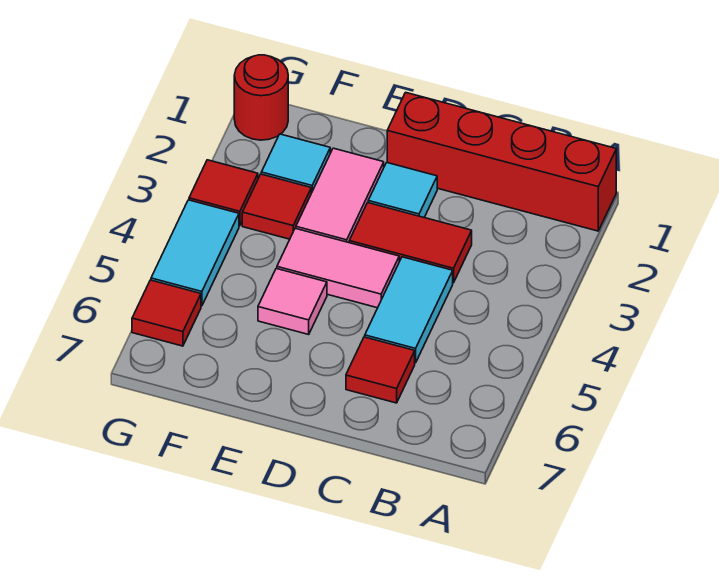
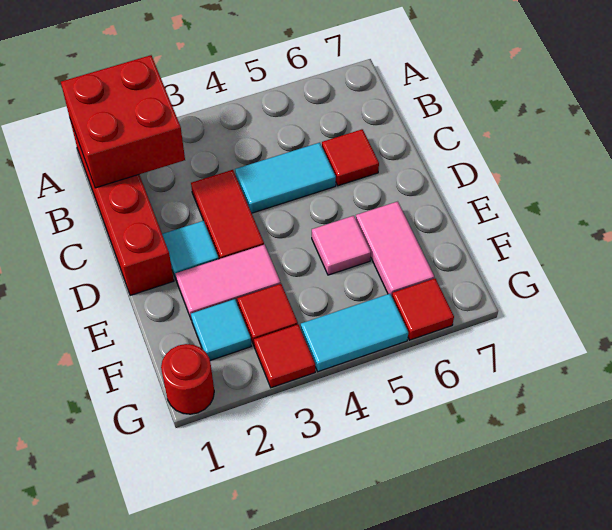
none -> red brick A1:B2 level 2
pink tile D4:E4 level 1 -> pink tile E6:F6 level 1

